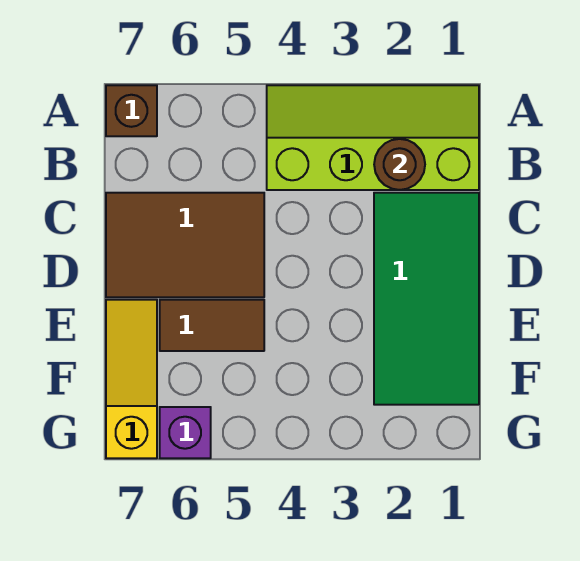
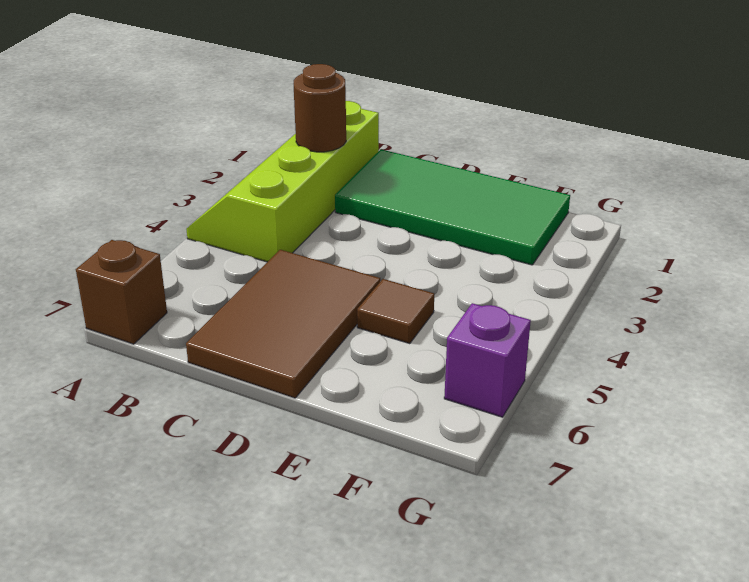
brown tile E5:E6 level 1 -> brown tile E5 level 1
yellow slope E7:G7 level 1 top G -> none

